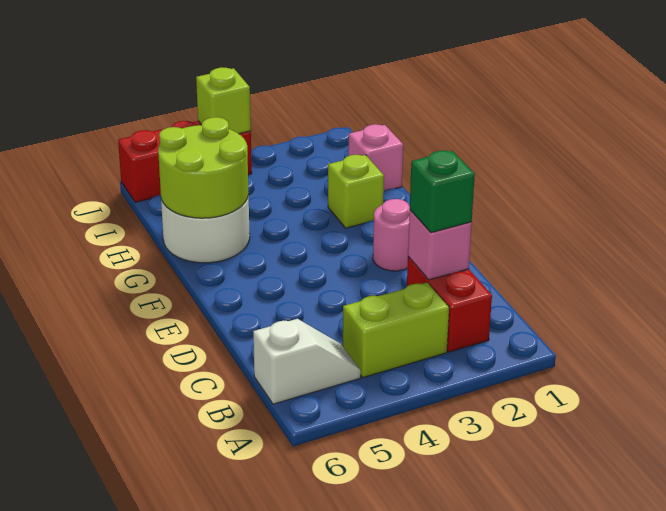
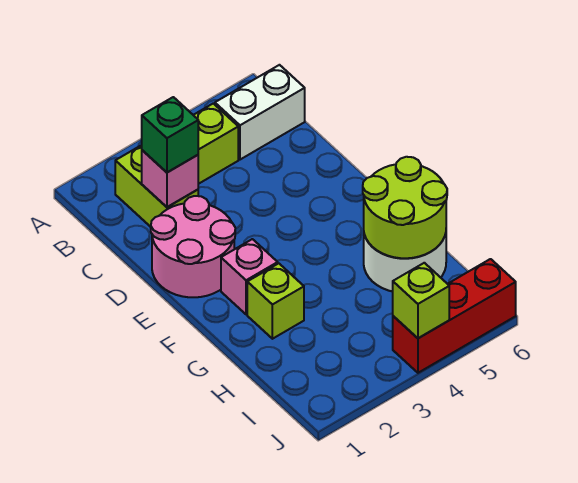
red brick B2:C2 level 1 -> lime brick B2:C2 level 1
white slope B5:B6 level 1 top 6 -> white brick B5:B6 level 1
pink round brick E2 level 1 -> pink round brick D1:E2 level 1
pink brick H1 level 1 -> pink brick F2 level 1

